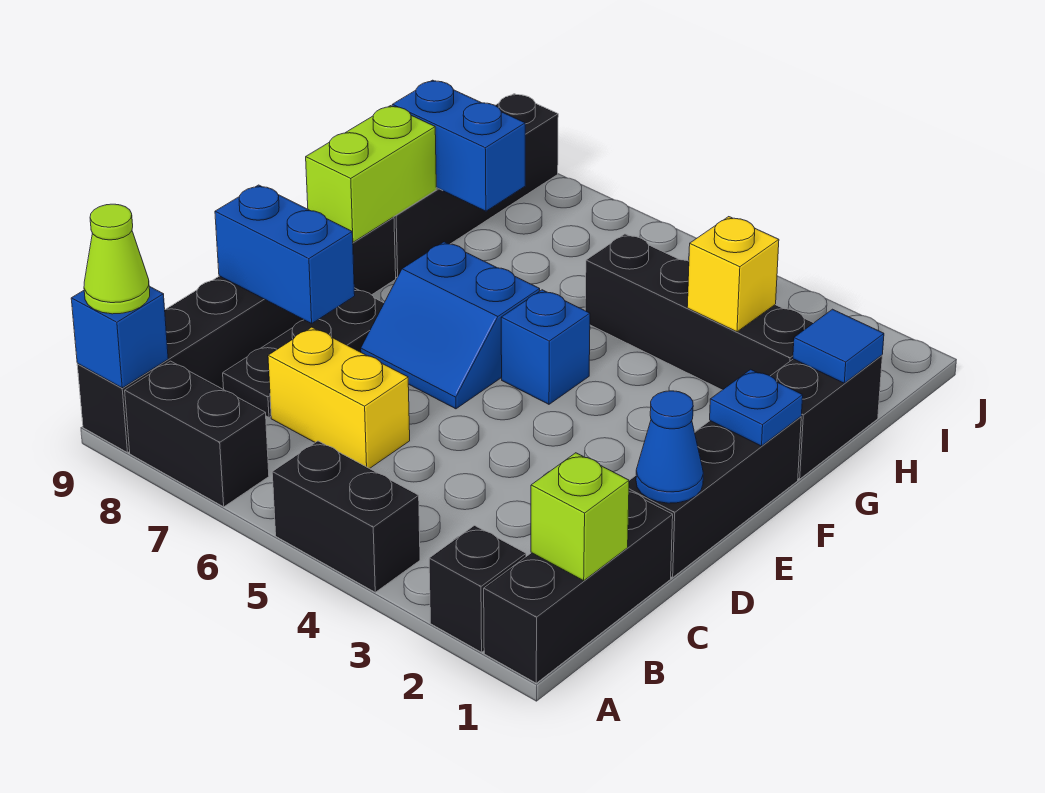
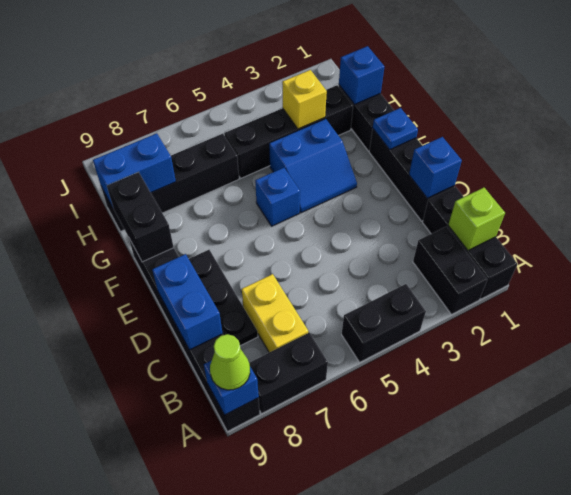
black brick A2 level 1 -> black brick A2:B2 level 1
yellow brick C6:C7 level 1 -> yellow brick B7:C7 level 1
blue cone D1 level 2 -> blue brick D1 level 2
blue brick D8:D9 level 2 -> blue brick C9:D9 level 2
blue slope E6:F7 level 1 top F -> blue slope F3:G4 level 1 top G
lime brick F9:G9 level 2 -> black brick F9:G9 level 2
black brick G9:J9 level 1 -> black brick H6:H9 level 1
blue tile H1 level 2 -> blue brick H1 level 2

